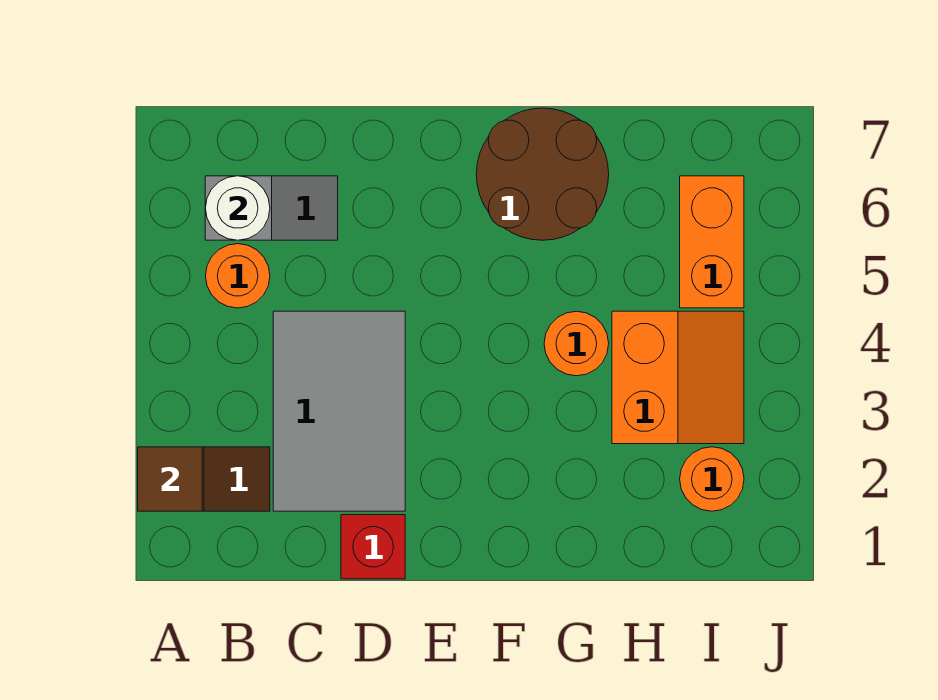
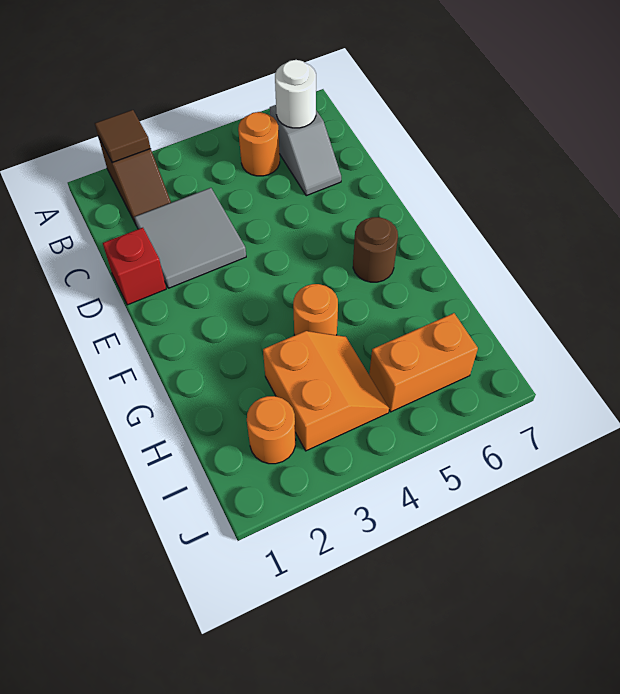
grey tile C2:D4 level 1 -> grey tile C2:D3 level 1
brown round brick F6:G7 level 1 -> brown round brick F6 level 1
orange slope H3:I4 level 1 top H -> orange slope H3:I4 level 1 top 3

